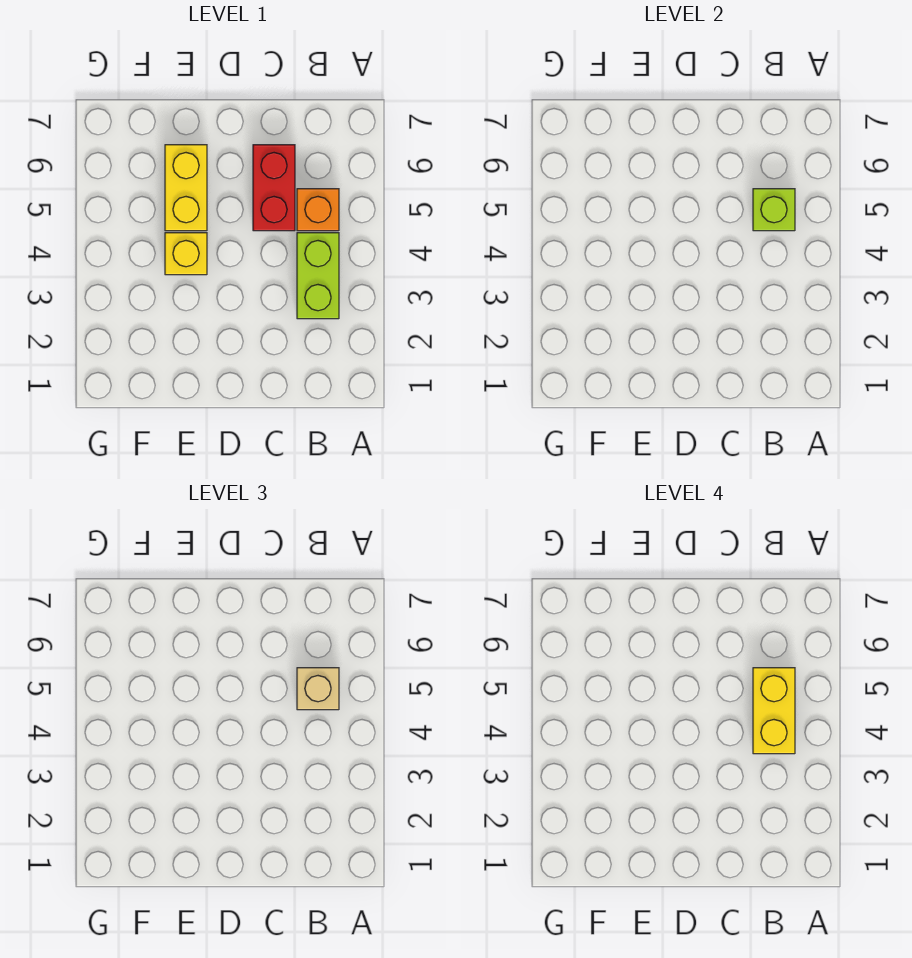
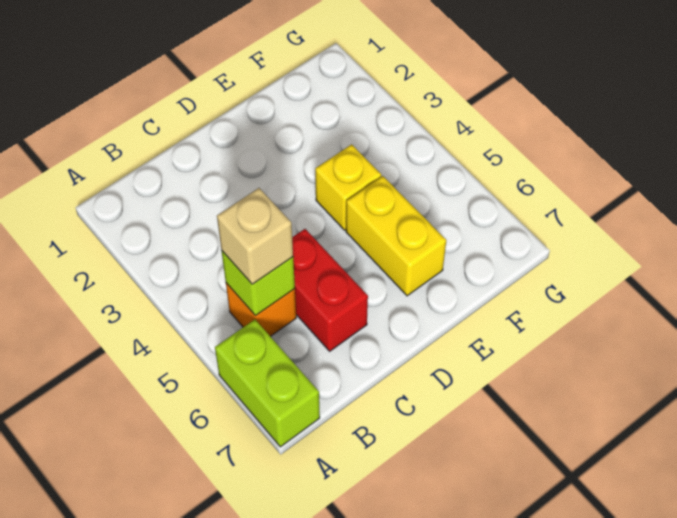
lime brick B3:B4 level 1 -> lime brick A6:A7 level 1
yellow brick B4:B5 level 4 -> none

